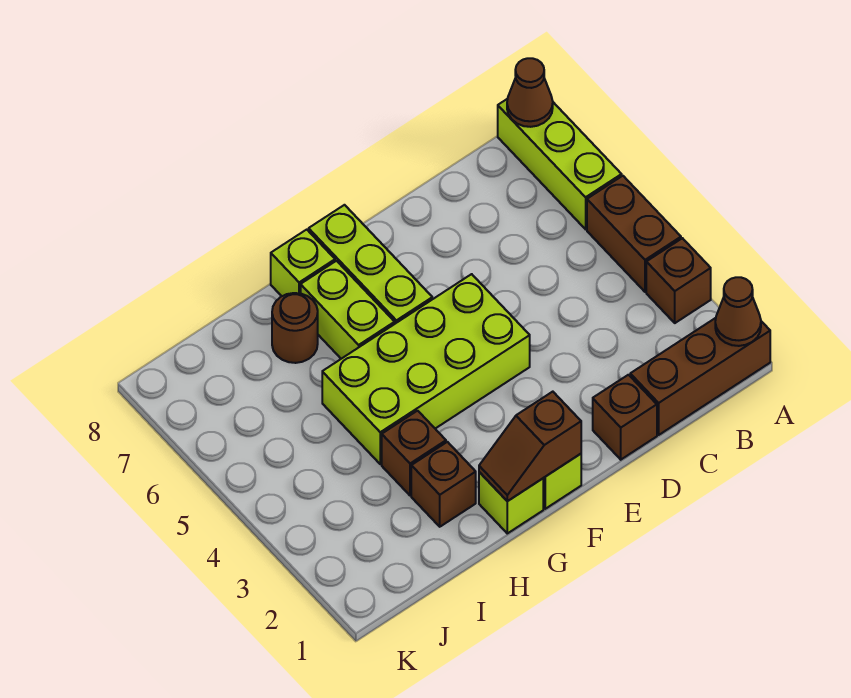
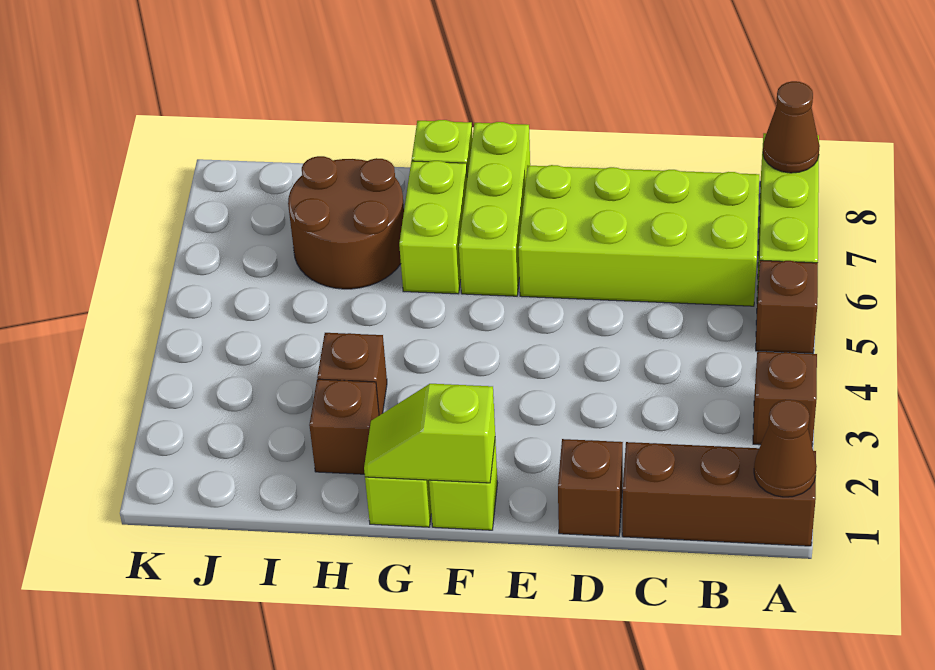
brown brick A4:A5 level 1 -> brown brick A5 level 1
lime brick E4:H5 level 1 -> lime brick B6:E7 level 1
brown slope F1:G1 level 2 top F -> lime slope F1:G1 level 2 top F
brown round brick H7 level 1 -> brown round brick H6:I7 level 1

